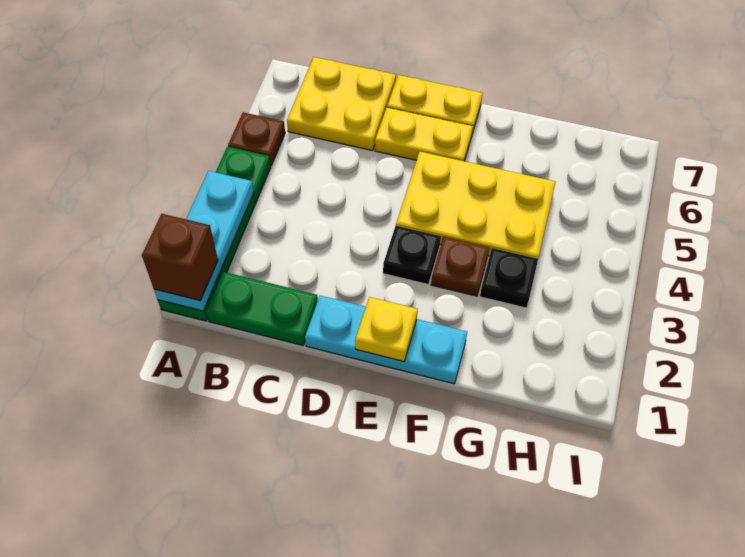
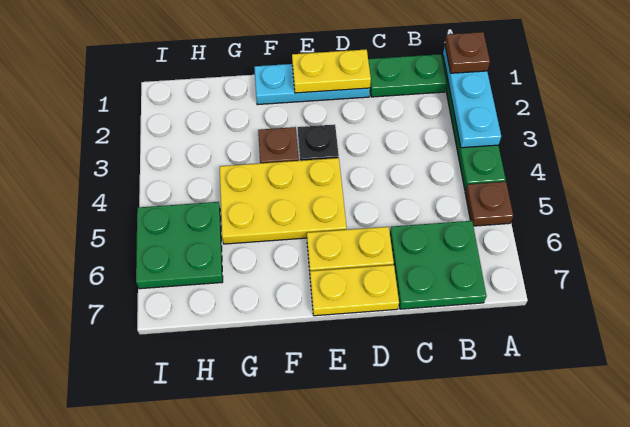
brown brick A1 level 3 -> brown plate A1 level 3
yellow plate B6:C7 level 1 -> green plate B6:C7 level 1
yellow plate E1 level 2 -> yellow plate D1:E1 level 2
black plate G3 level 1 -> none
none -> green plate H5:I6 level 1

